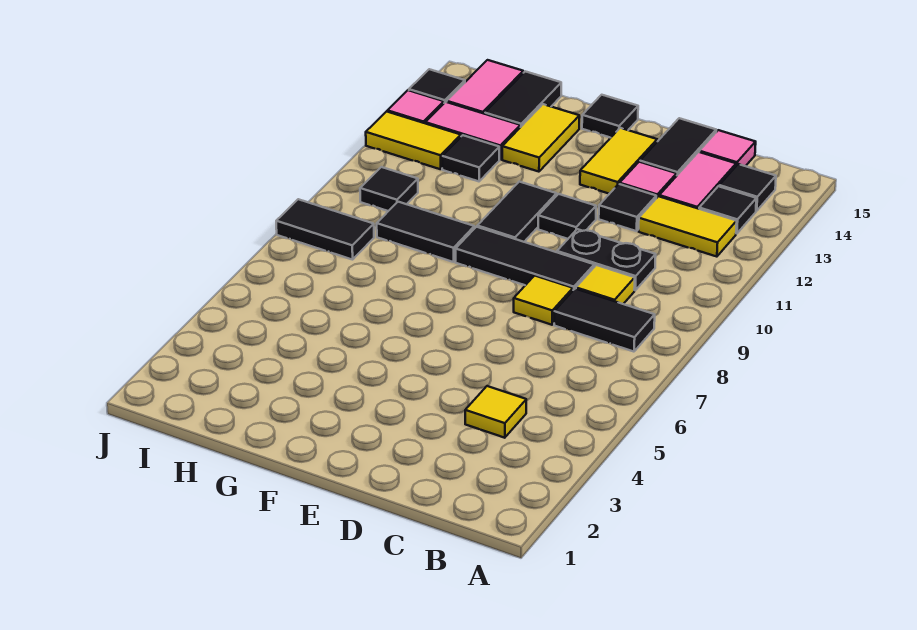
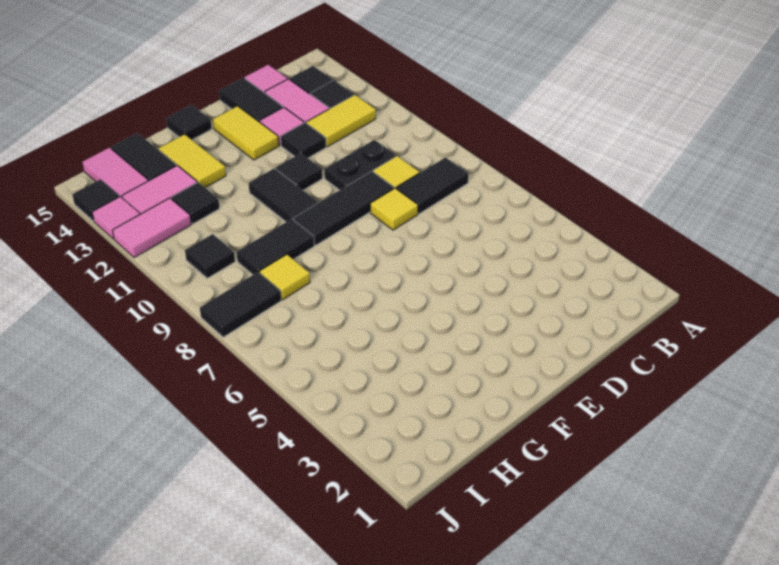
yellow tile C4 level 1 -> yellow tile H8 level 1
yellow tile I12:J12 level 1 -> pink tile I12:J12 level 1

